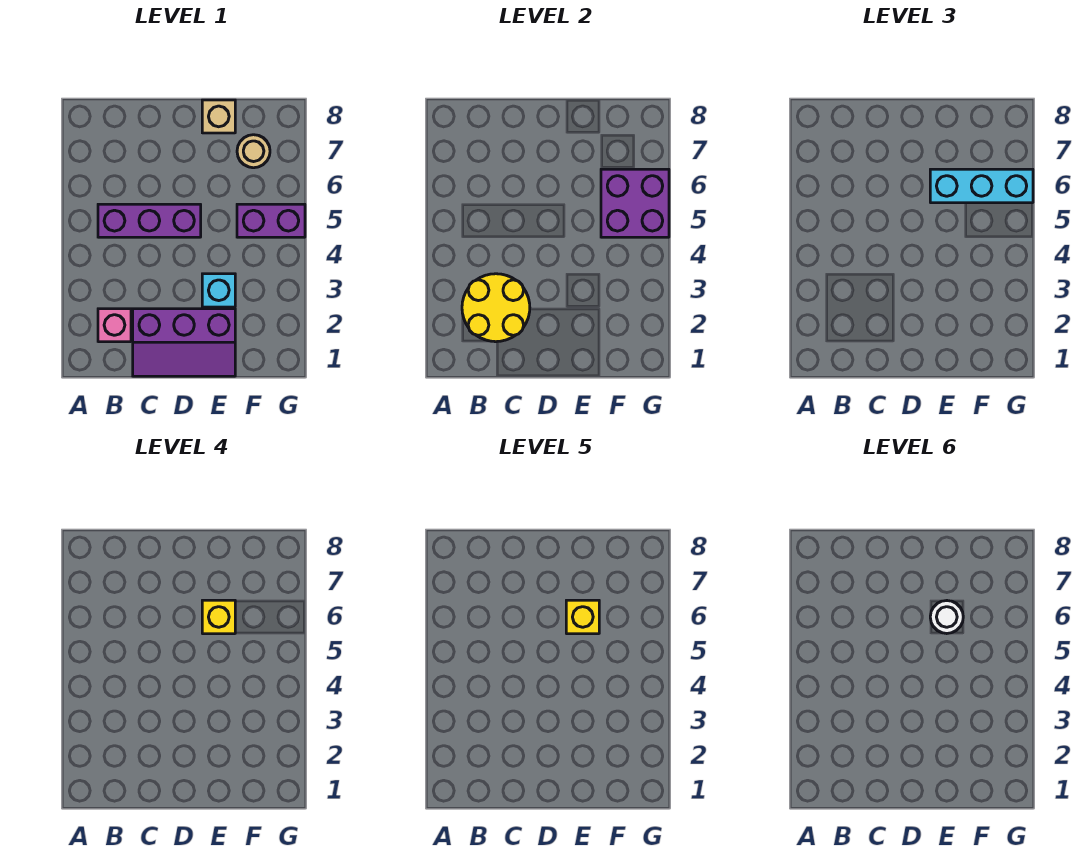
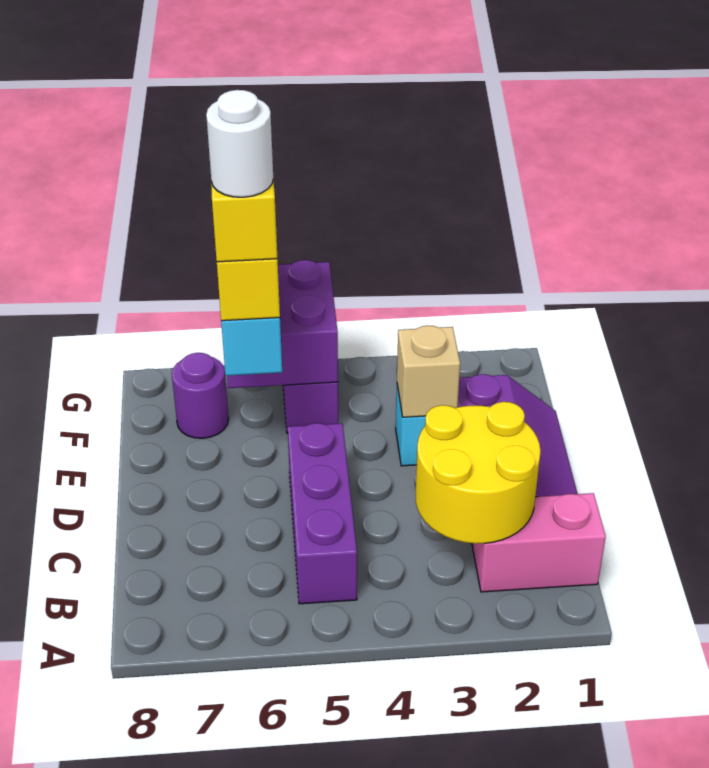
pink brick B2 level 1 -> pink brick B1:B2 level 1
tan brick E8 level 1 -> tan brick E3 level 2
tan round brick F7 level 1 -> purple round brick F7 level 1

